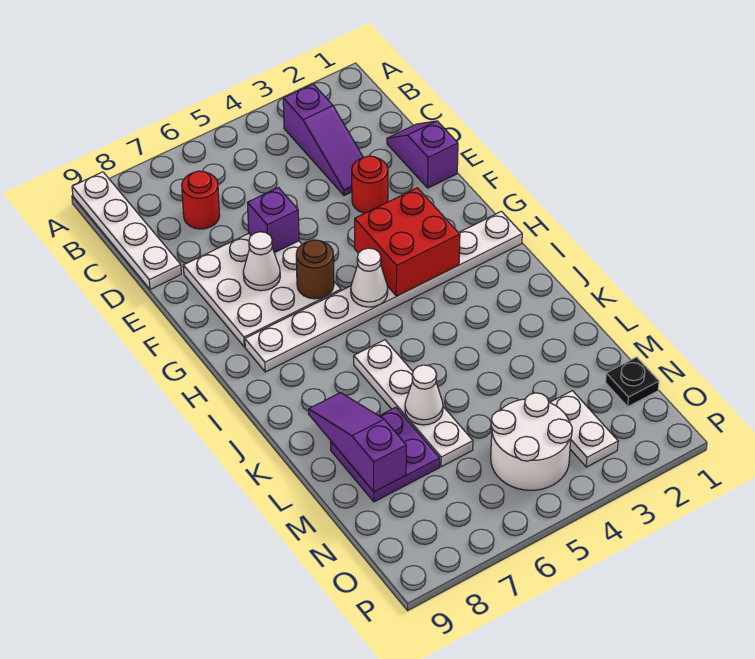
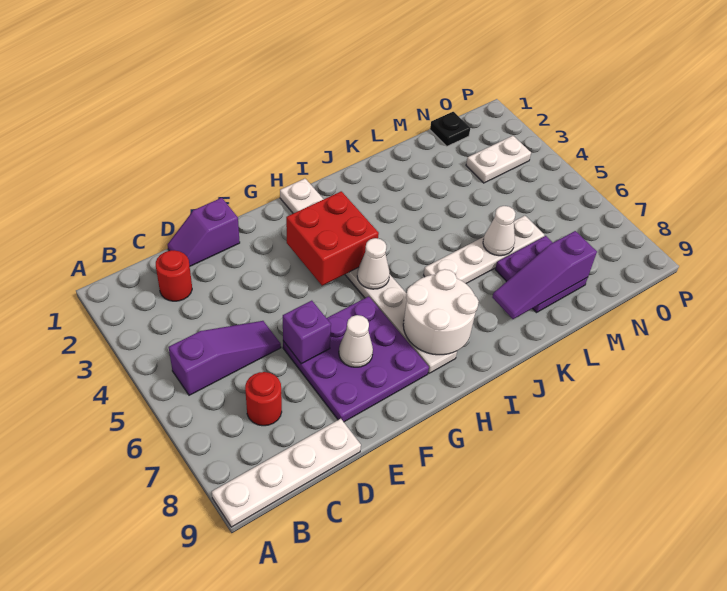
purple slope B3:D3 level 1 top B -> purple slope B5:D5 level 1 top B
red round brick E3 level 1 -> red round brick C2 level 1
white plate E6:G8 level 1 -> purple plate E6:G8 level 1
brown round brick G6 level 2 -> none
white round brick N4:O5 level 1 -> white round brick H7:I8 level 2

